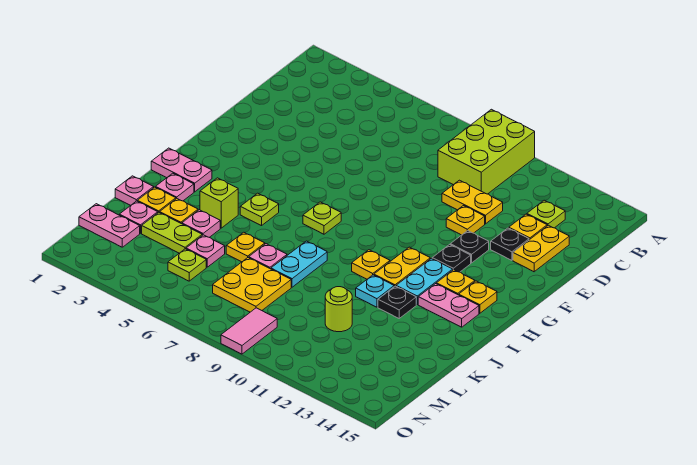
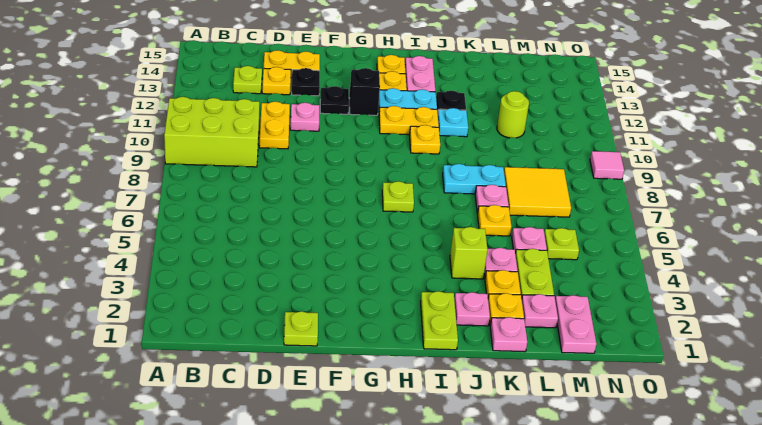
yellow plate E11 level 1 -> pink plate E11 level 1
black plate G12 level 1 -> black brick G12 level 1
pink plate I1:I2 level 1 -> lime plate I1:I2 level 1
lime plate I5 level 1 -> lime plate E1 level 1
yellow plate L7:M8 level 1 -> yellow tile L7:M8 level 1
pink tile N9:O9 level 1 -> pink tile O9 level 1

